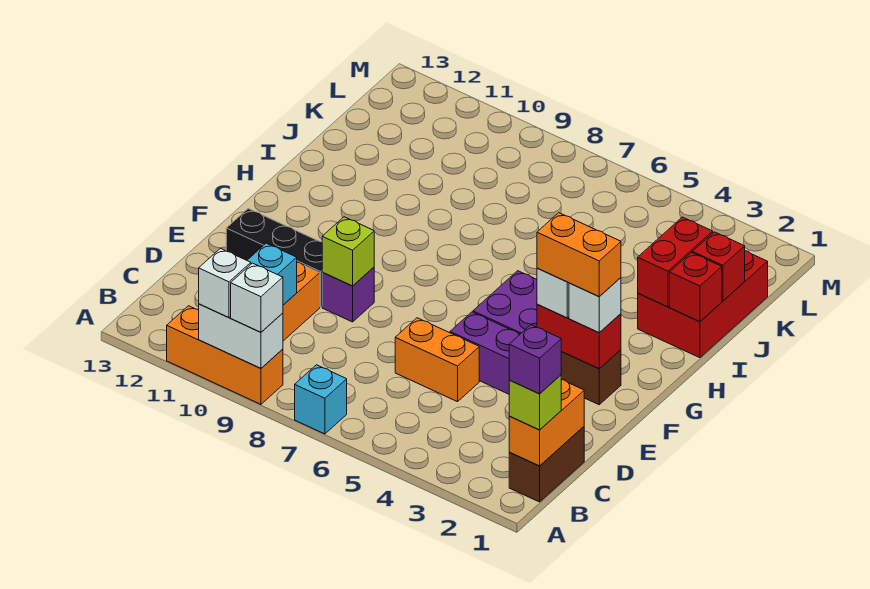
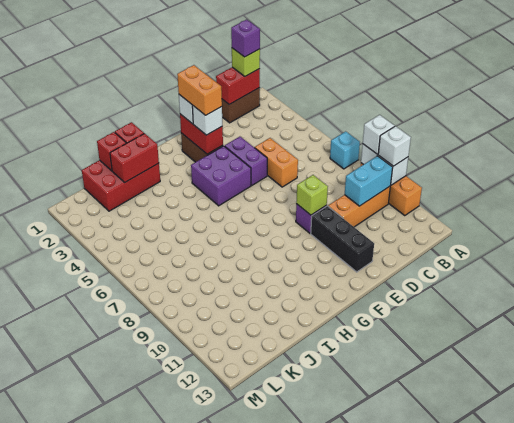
orange brick B1:C1 level 2 -> red brick B1:C1 level 2

